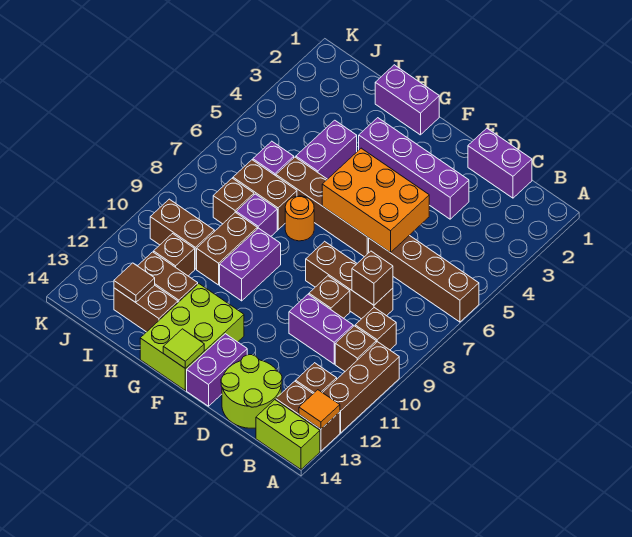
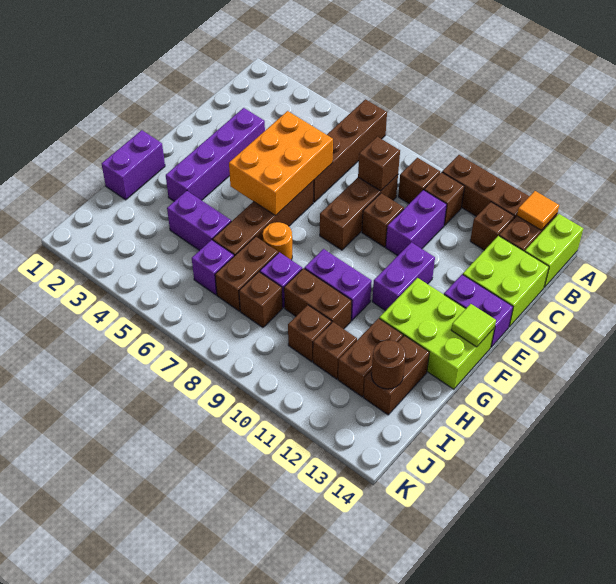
purple brick C1:D1 level 1 -> purple brick E11:F11 level 1
lime round brick C13:D14 level 1 -> lime brick C13:D14 level 1
brown brick I10:J10 level 1 -> brown brick I10 level 1
brown tile I13 level 2 -> brown round brick I13 level 2

